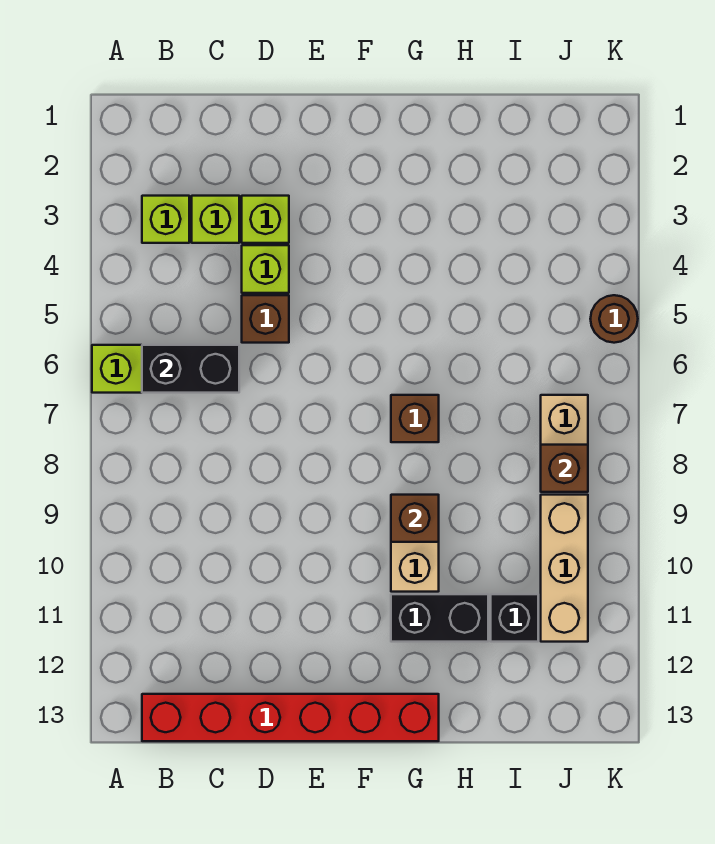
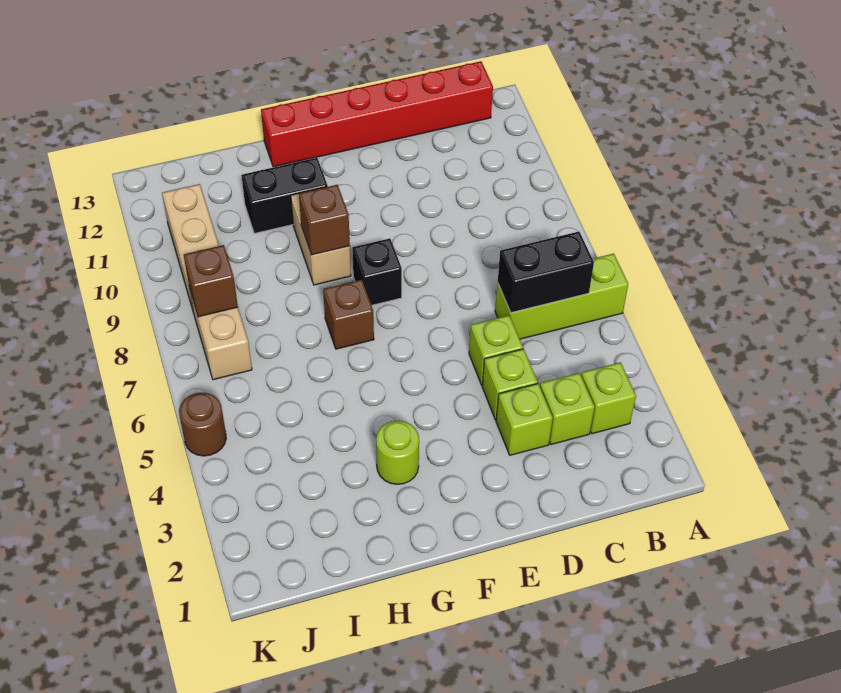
brown brick D5 level 1 -> lime brick D5 level 1
none -> lime round brick G3 level 1
black brick I11 level 1 -> black brick F8 level 1

